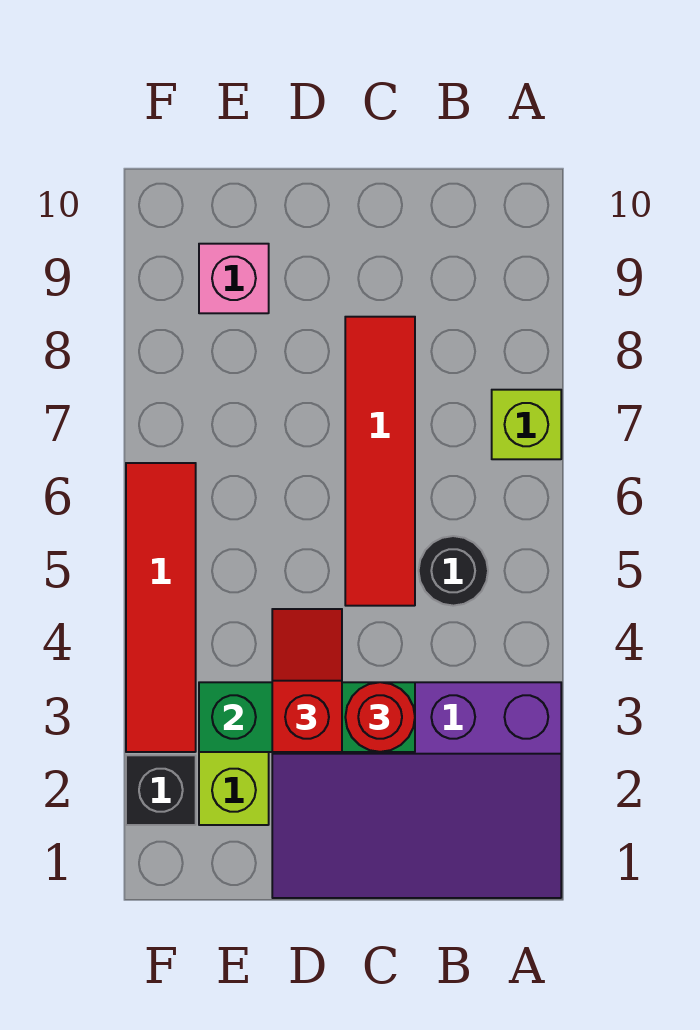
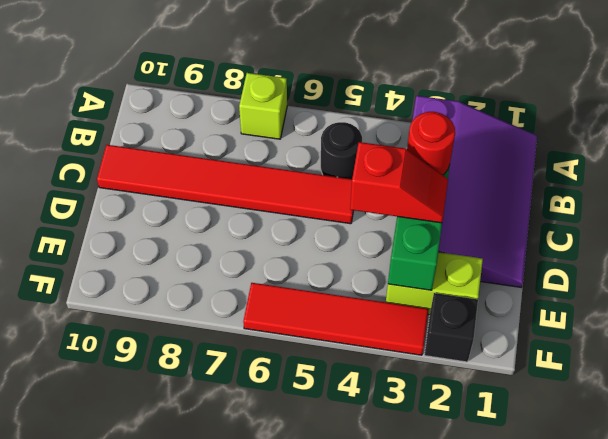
red tile C5:C8 level 1 -> red tile C5:C10 level 1
red slope D3:D4 level 3 top 3 -> red slope D3:D4 level 3 top 4
pink brick E9 level 1 -> none

